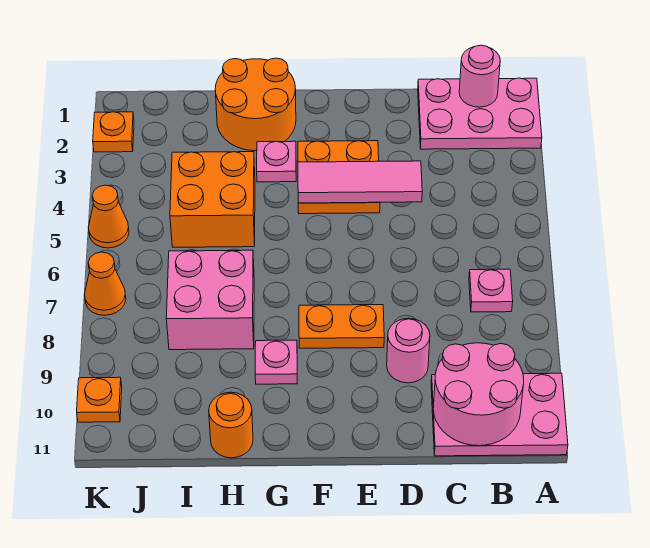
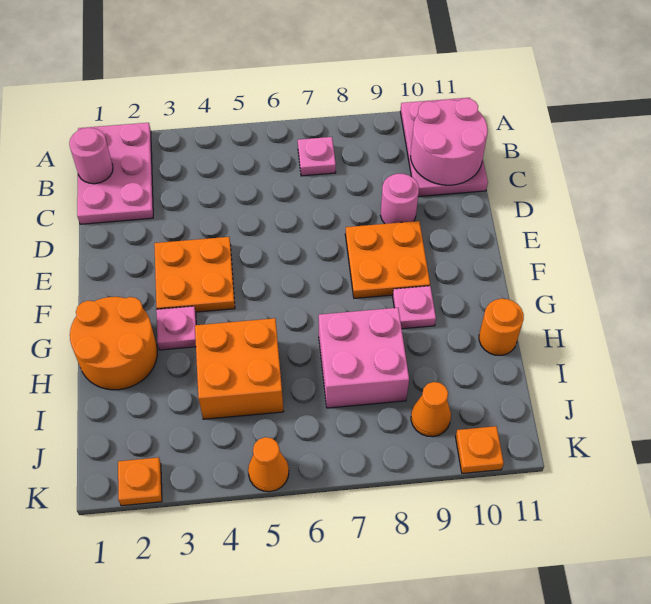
pink tile D4:F4 level 2 -> none
orange plate E8:F8 level 1 -> orange plate E8:F9 level 1
orange cone K7 level 1 -> orange cone J9 level 1

